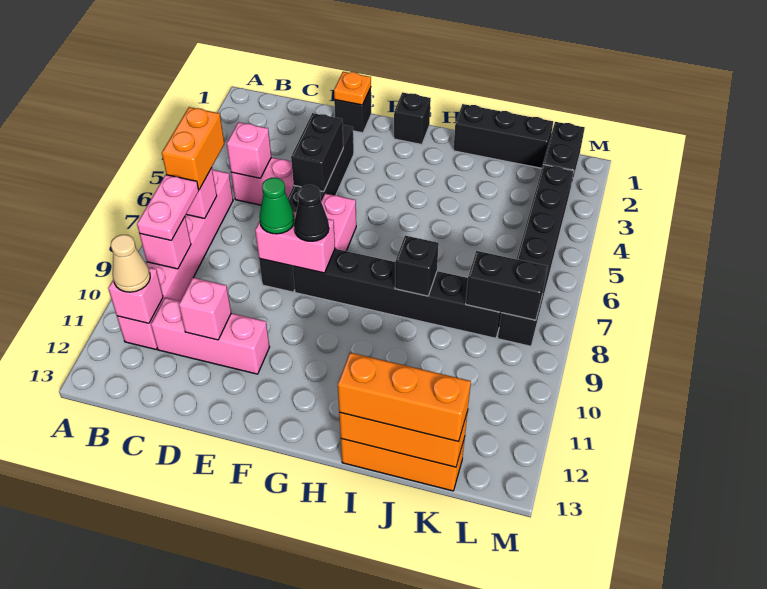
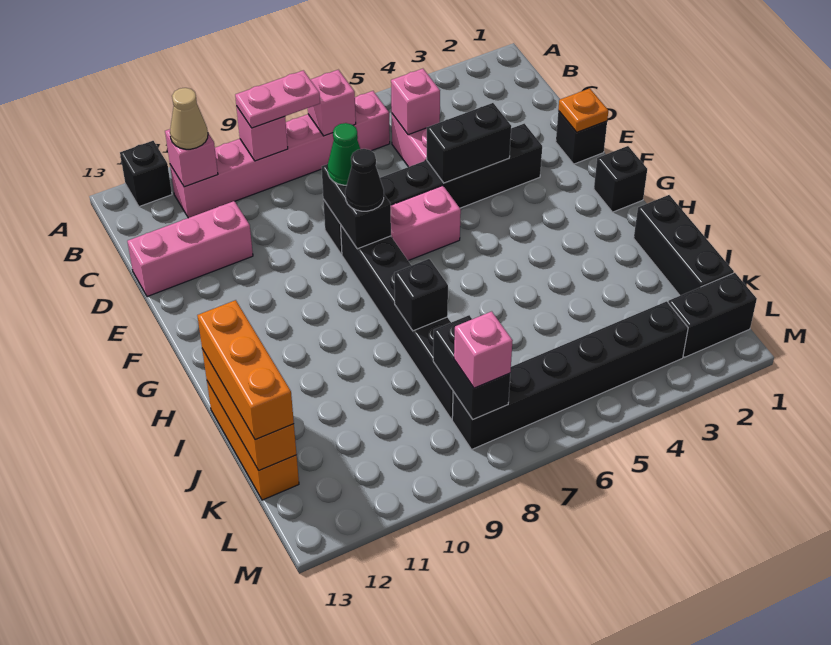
none -> black brick A12 level 1
orange brick B6:B7 level 3 -> none
pink brick C11:E11 level 1 -> pink brick D11:D13 level 1
pink brick D11 level 2 -> pink brick L8 level 3
pink brick E8:F8 level 2 -> black brick E8:F8 level 2

